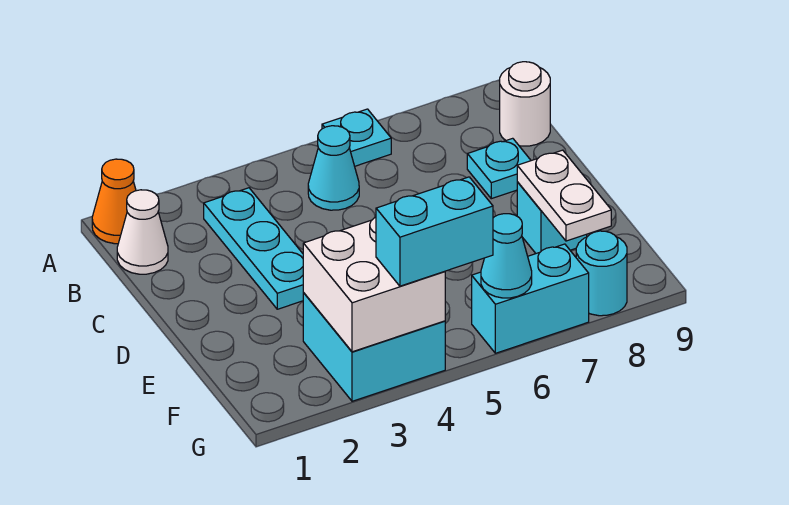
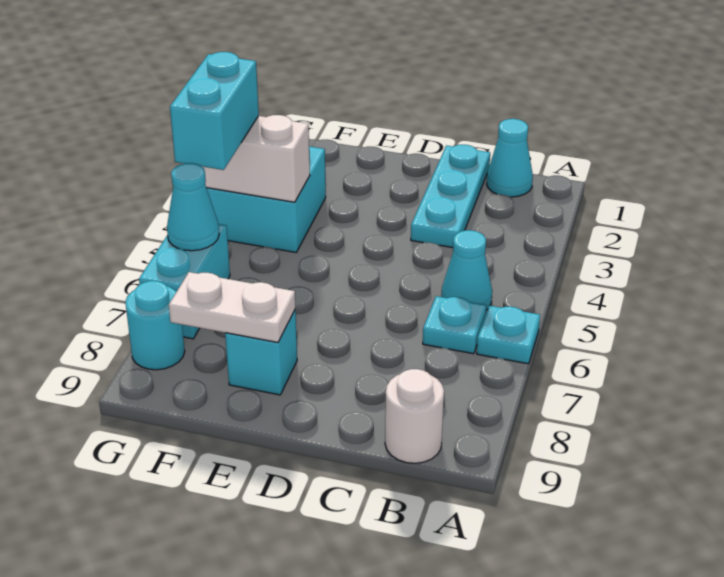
orange cone A1 level 1 -> none
white cone B1 level 1 -> cyan cone B1 level 1
cyan plate B3:D3 level 1 -> cyan plate C1:C3 level 1
cyan plate C8 level 1 -> cyan plate B6 level 1
white brick F3:G4 level 2 -> white brick F4:G4 level 2

